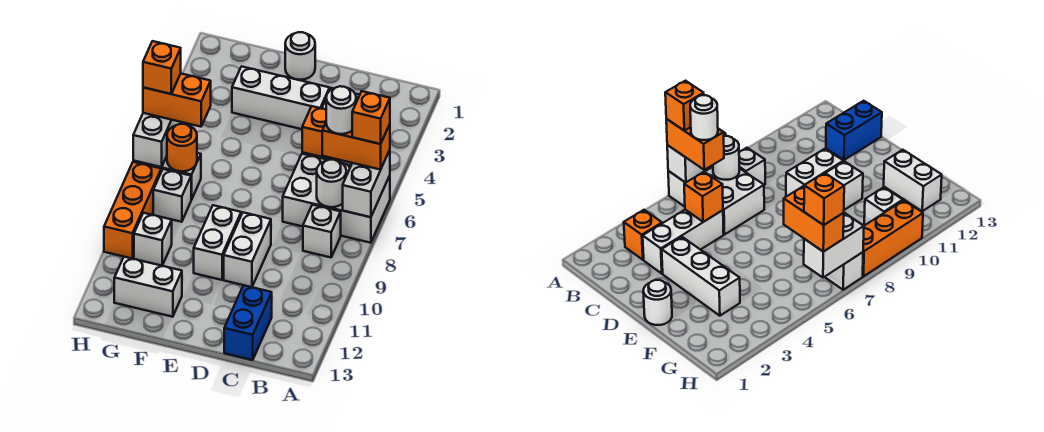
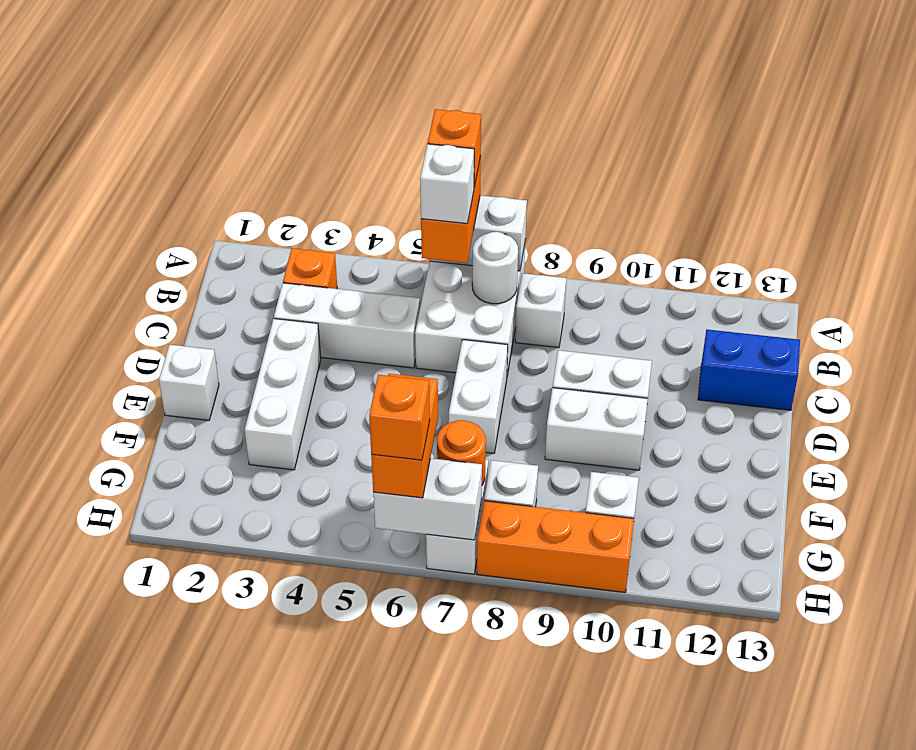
white round brick B6 level 4 -> white brick B6 level 4
orange brick C5 level 2 -> none
white round brick E1 level 1 -> white brick E1 level 1
white brick F12:G12 level 1 -> white brick D7:E7 level 1

